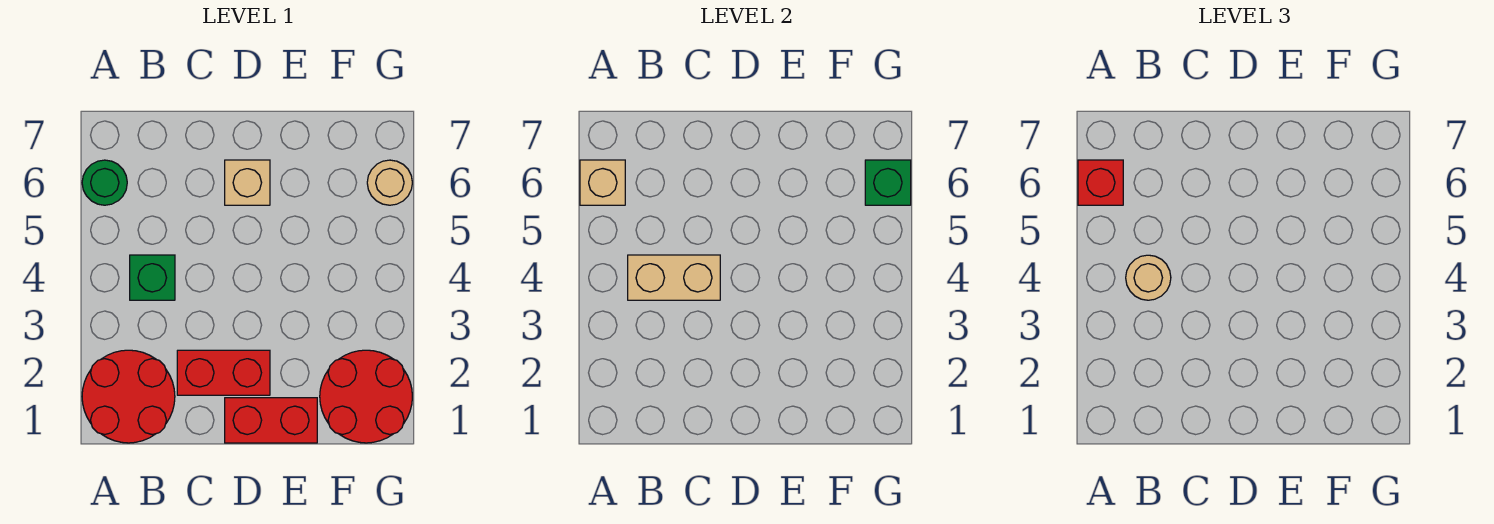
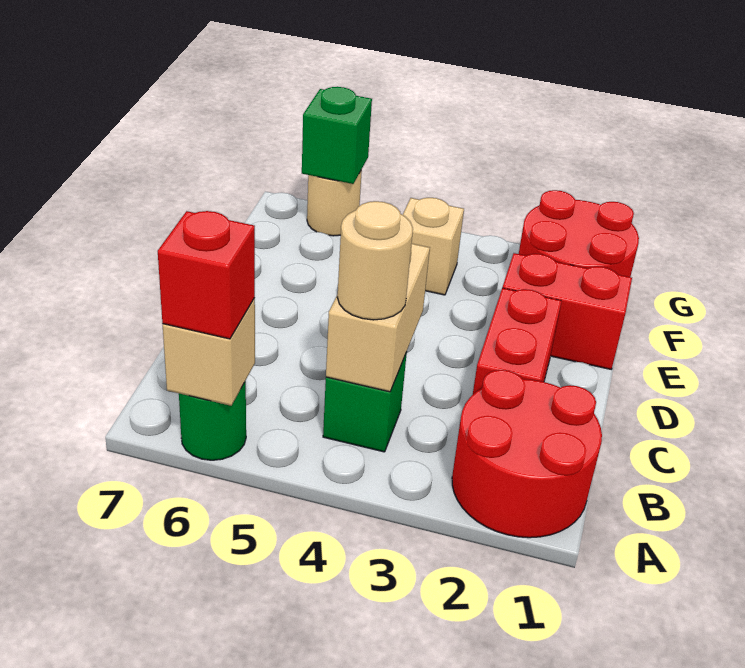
red brick D1:E1 level 1 -> red brick E1:E2 level 1
tan brick D6 level 1 -> tan brick F4 level 1

